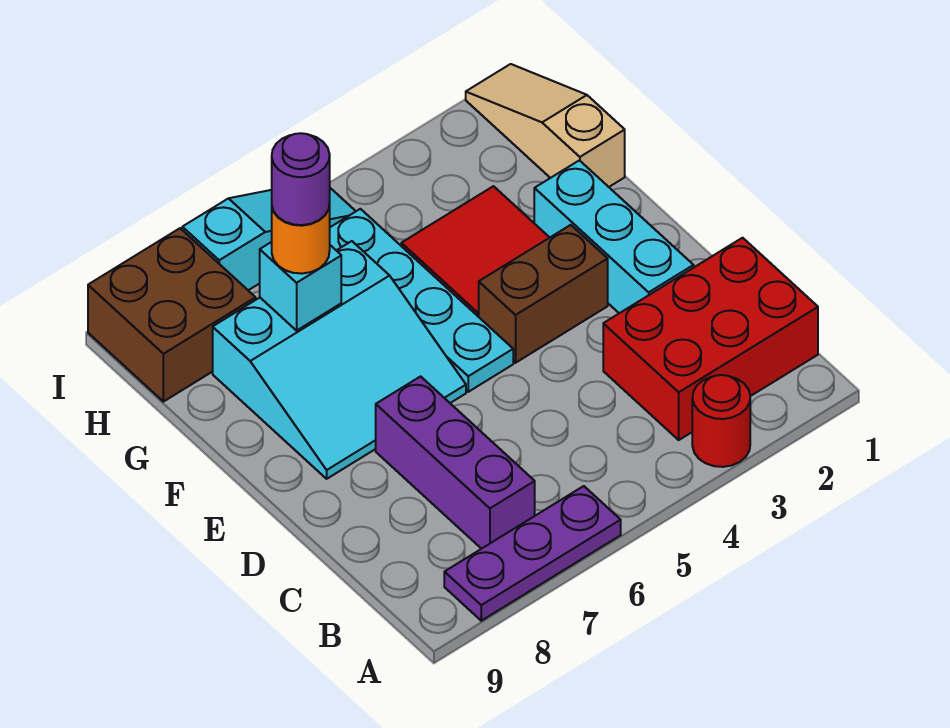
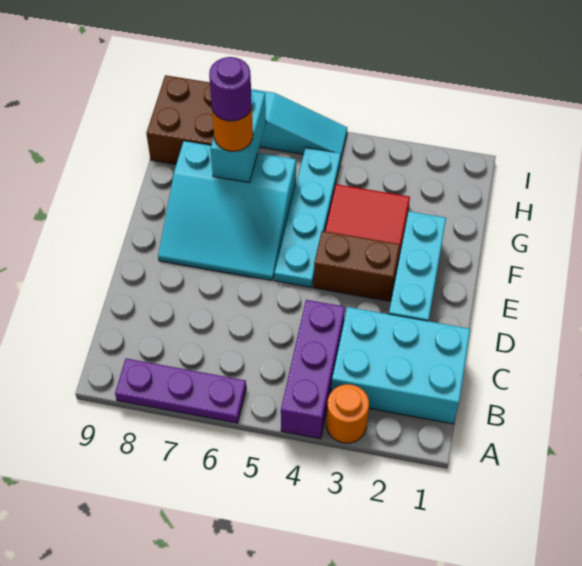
red round brick A3 level 1 -> orange round brick A3 level 1
red brick B1:C3 level 1 -> cyan brick B1:C3 level 1
purple brick B7:D7 level 1 -> purple brick A4:C4 level 1
tan slope G1:I1 level 1 top G -> none
cyan brick G7 level 2 -> cyan brick G7:H7 level 2

